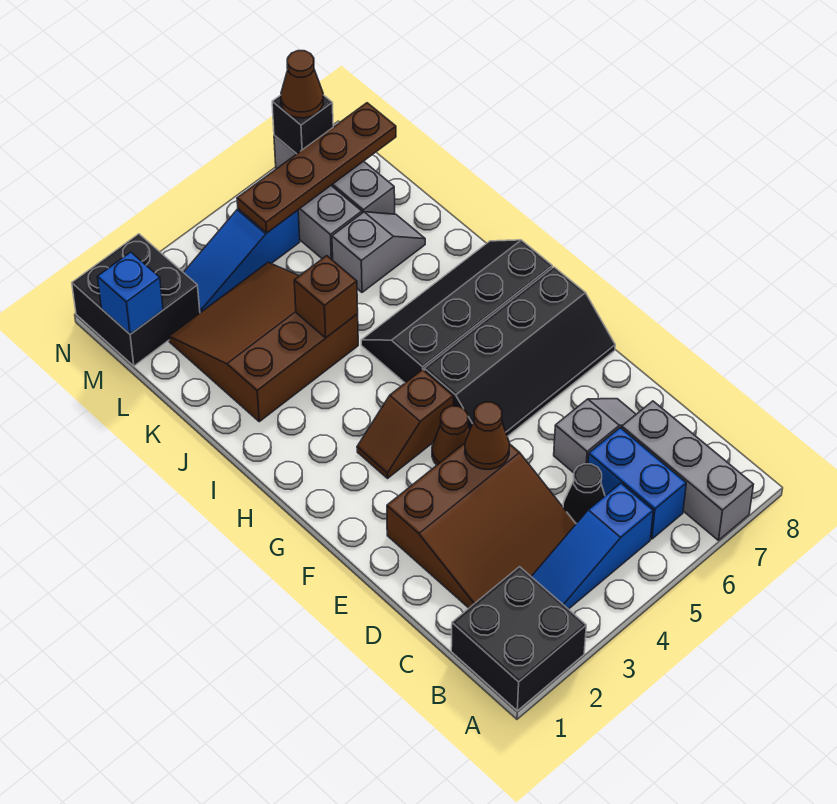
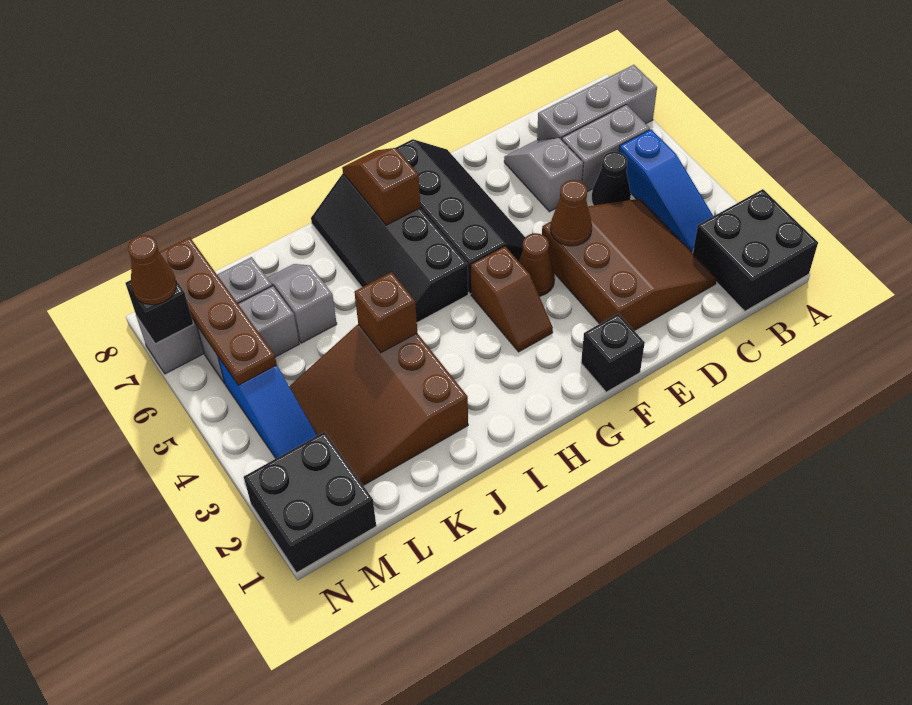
blue brick B6:C6 level 1 -> grey brick B6:C6 level 1
none -> black brick F1 level 1
none -> brown slope H7:H8 level 2 top 7
blue brick M1 level 2 -> none

